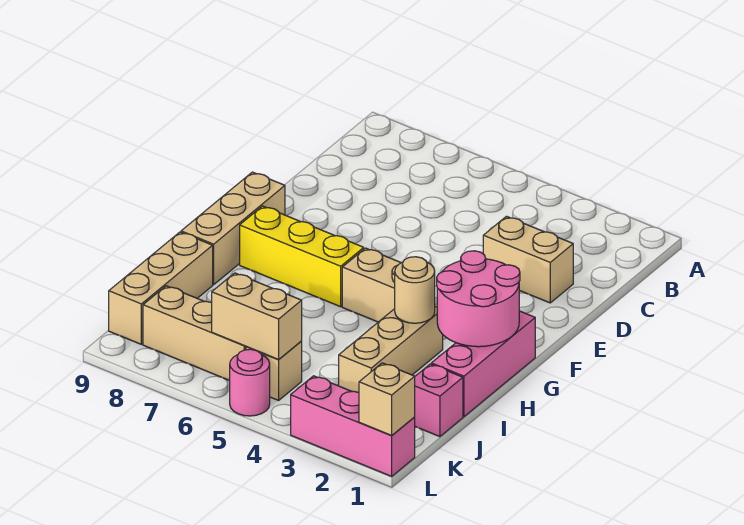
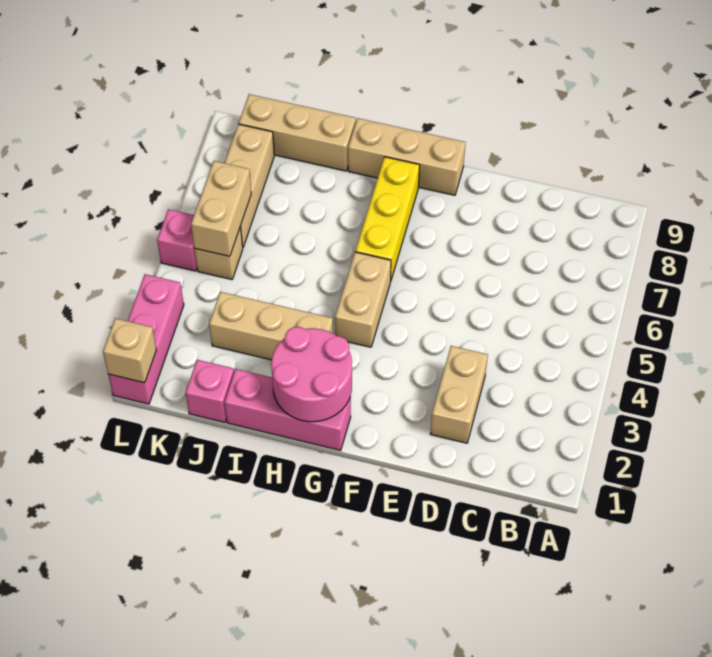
tan round brick H3 level 2 -> none
pink round brick L5 level 1 -> pink brick L5 level 1

